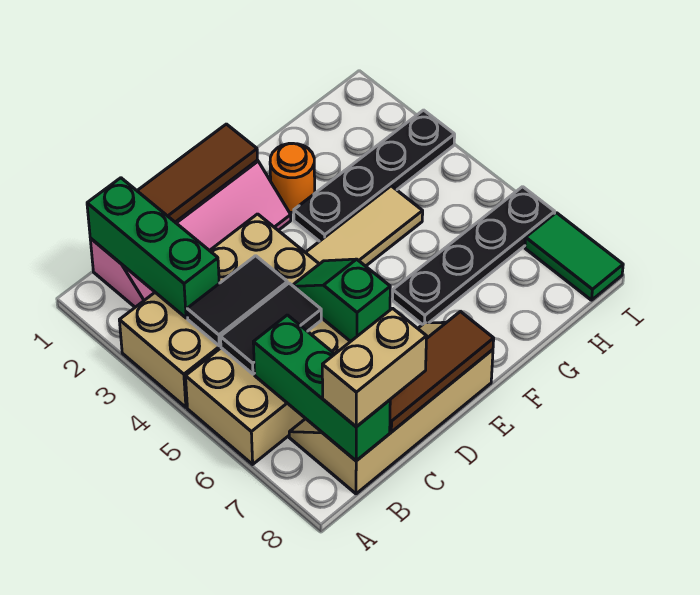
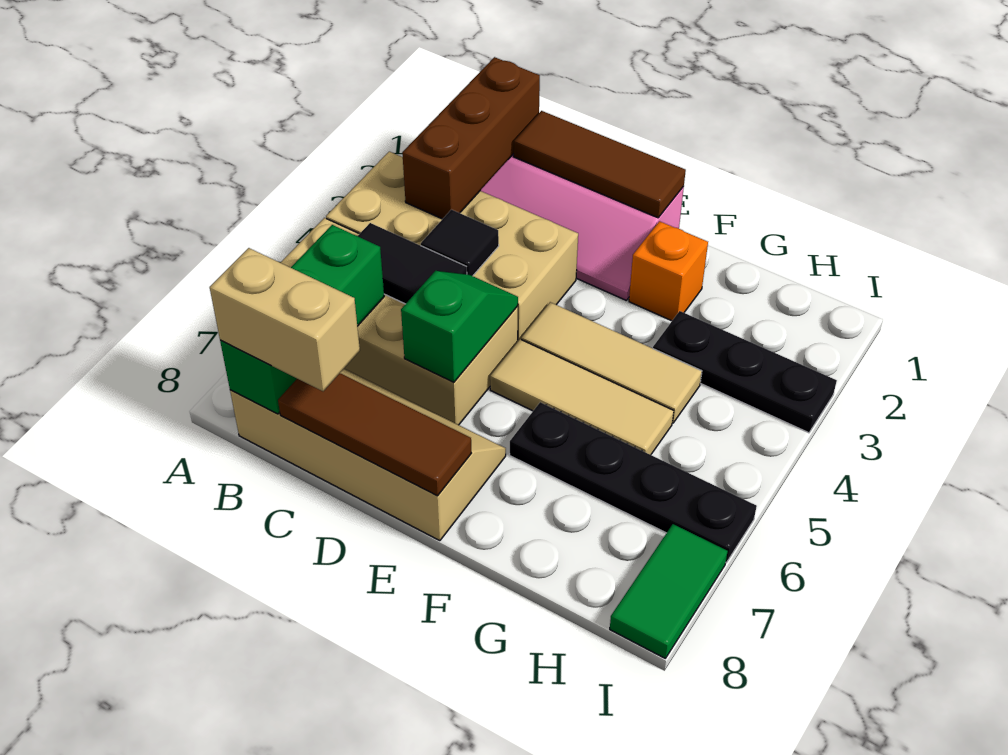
green brick B1:B3 level 2 -> brown brick B1:B3 level 2
black tile B4:C4 level 2 -> black tile C4 level 2
none -> tan tile E5:G5 level 1
orange round brick F2 level 1 -> orange brick F2 level 1
black plate F3:I3 level 1 -> black plate G3:I3 level 1

